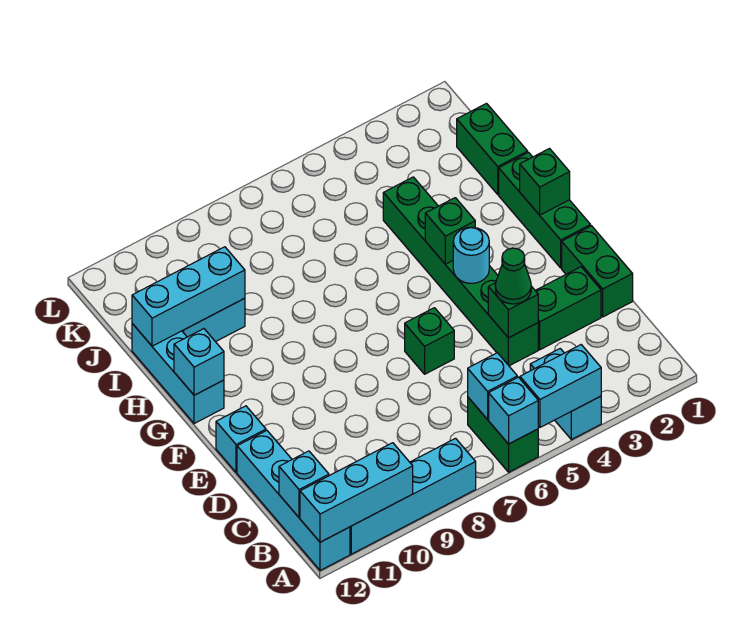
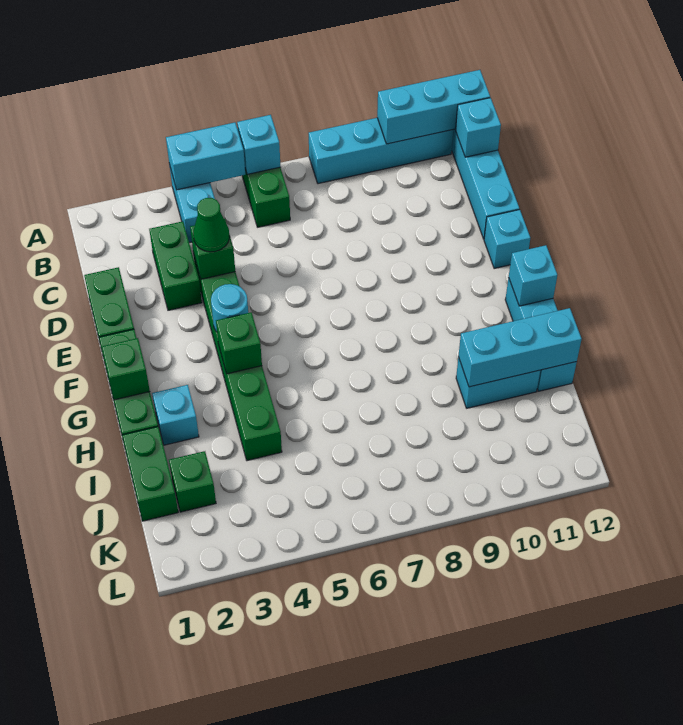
cyan brick B6 level 2 -> cyan brick H2 level 1
green brick D2:D3 level 1 -> green brick C3:D3 level 1
green brick E6 level 1 -> green brick J2 level 1

